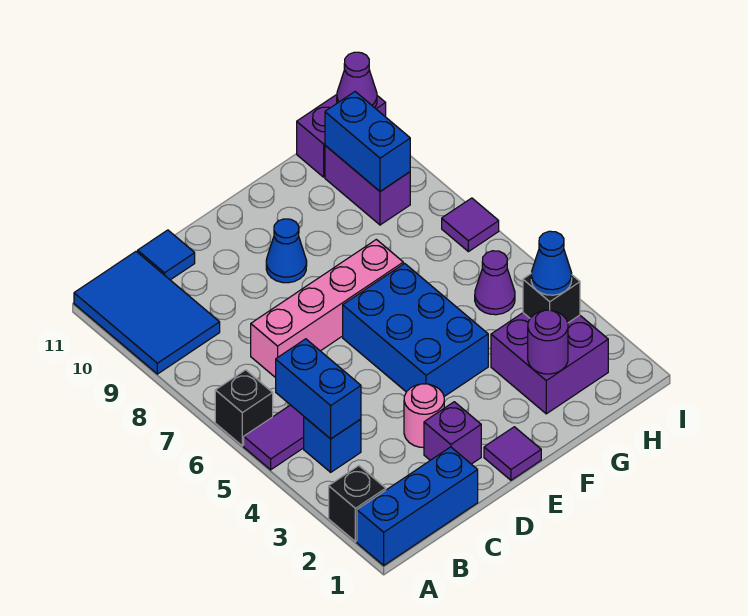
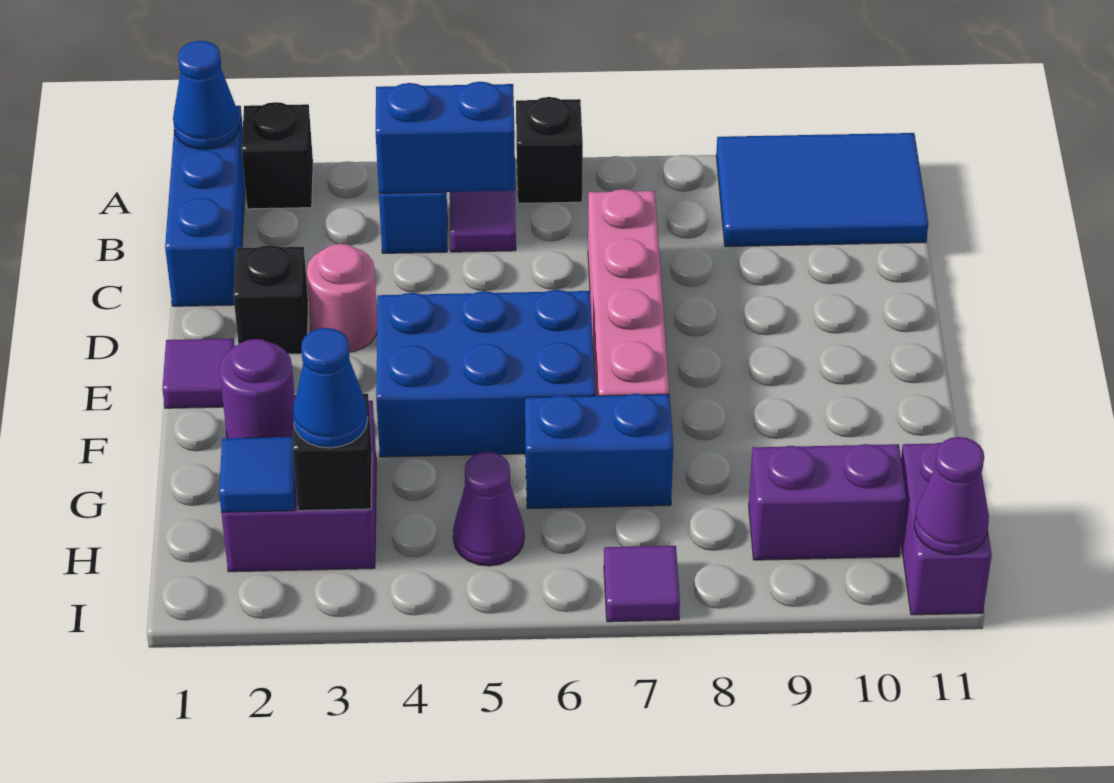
blue tile C11 level 1 -> blue tile H2 level 2
purple brick D2 level 1 -> black brick D2 level 1
blue cone E9 level 1 -> blue cone A1 level 2
blue brick H9:H10 level 2 -> blue brick G6:G7 level 1

